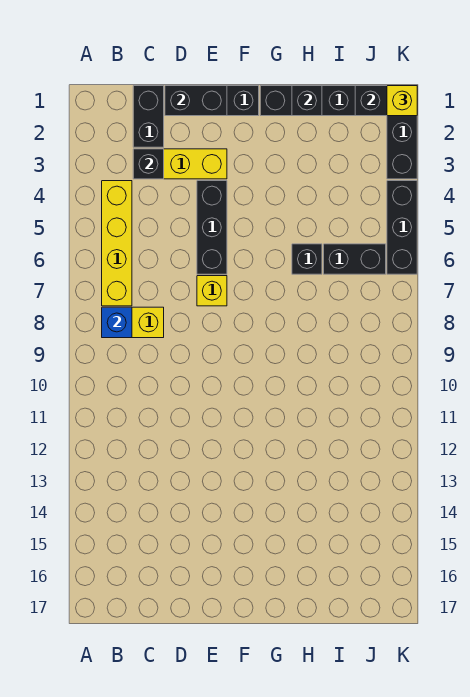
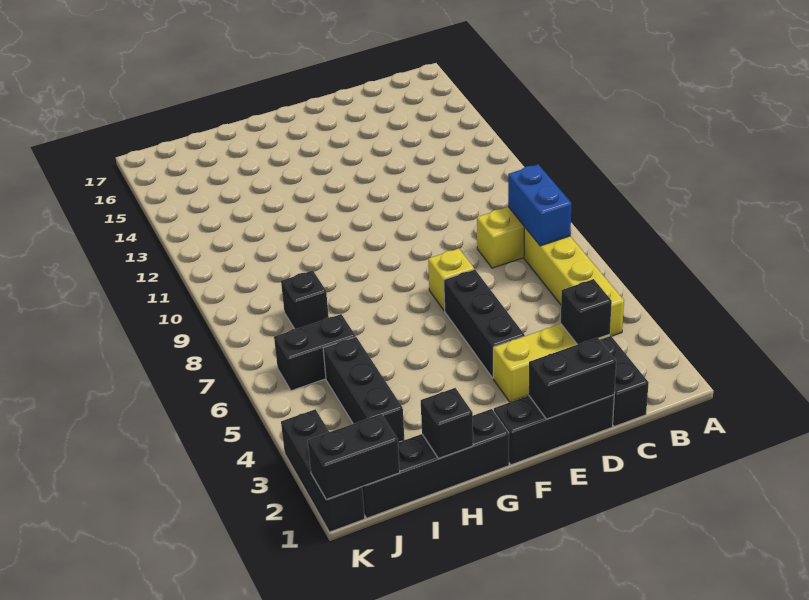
blue brick B8 level 2 -> blue brick B7:B8 level 2
black brick H6 level 1 -> black brick I8 level 1
yellow brick K1 level 3 -> none
black brick K4:K6 level 1 -> black brick I3:I5 level 1

